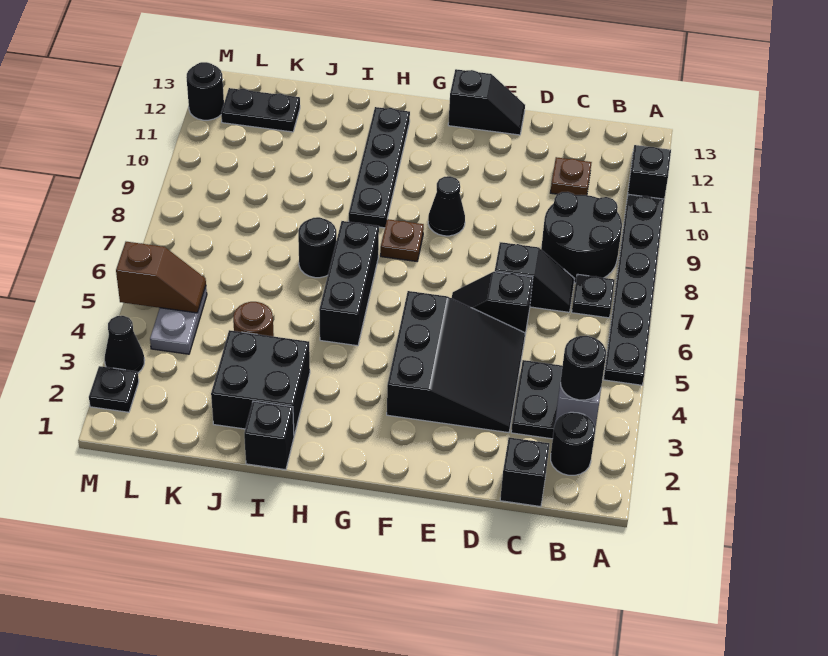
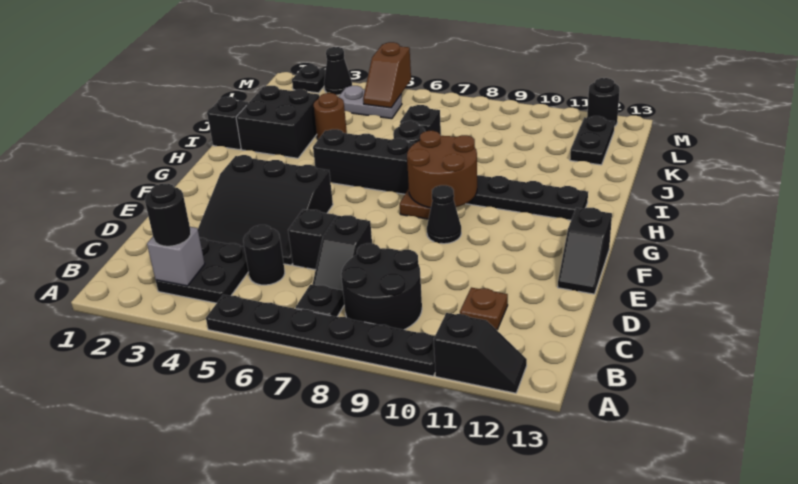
black round brick B2 level 1 -> black round brick C5 level 1
black brick C1 level 1 -> black brick J7 level 1
none -> brown round brick G8:H9 level 2

